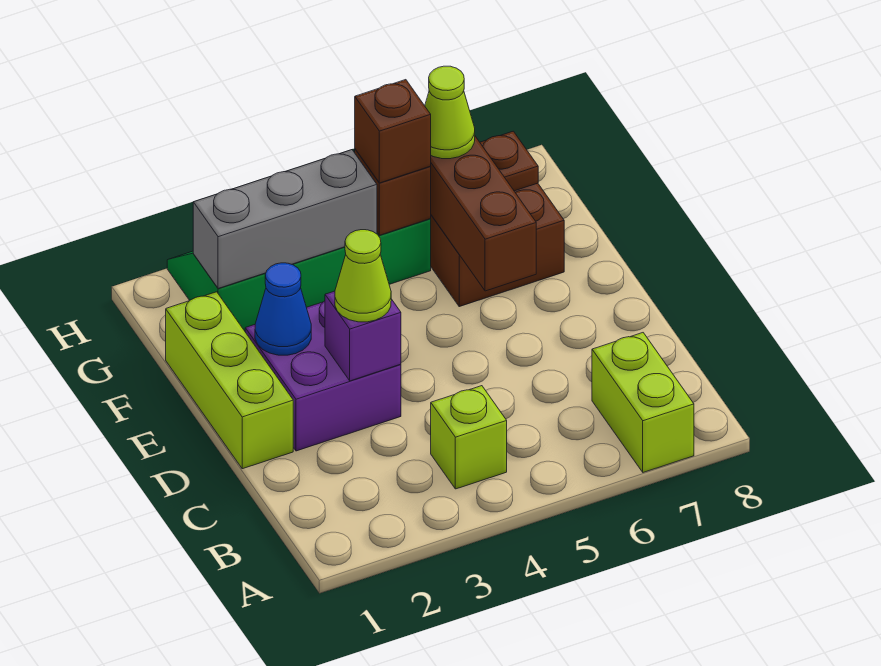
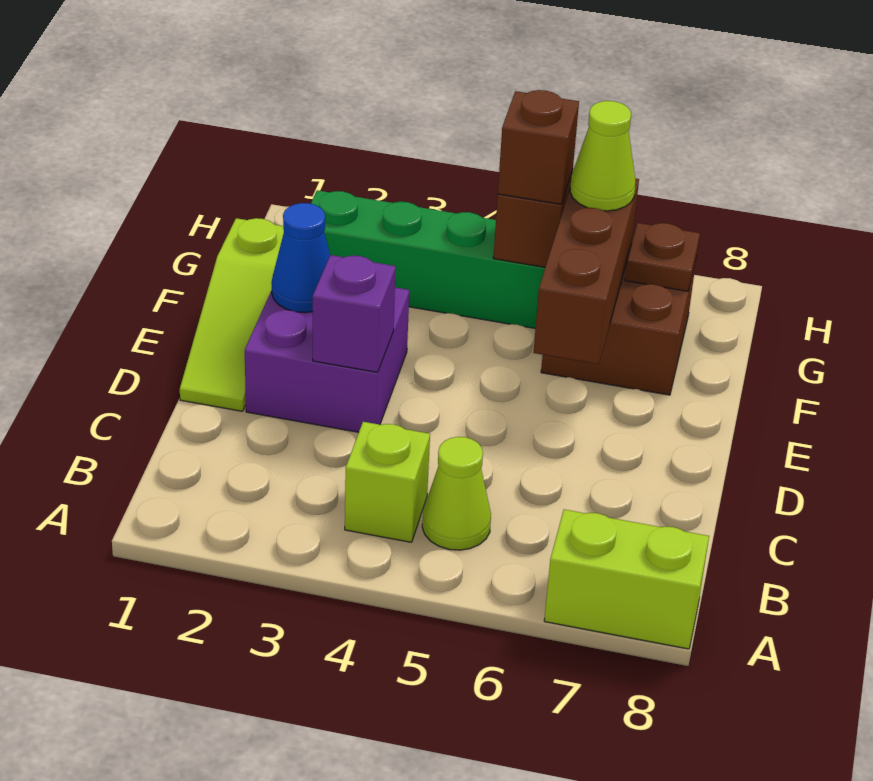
lime brick A7:B7 level 1 -> lime brick A7:A8 level 1
lime brick D1:F1 level 1 -> lime slope D1:F1 level 1 top F
lime cone D3 level 3 -> lime cone B5 level 1
grey brick G2:G4 level 2 -> none

